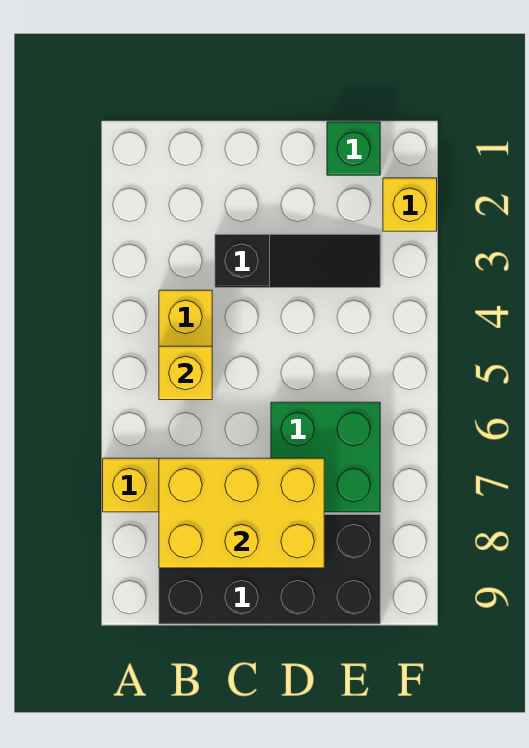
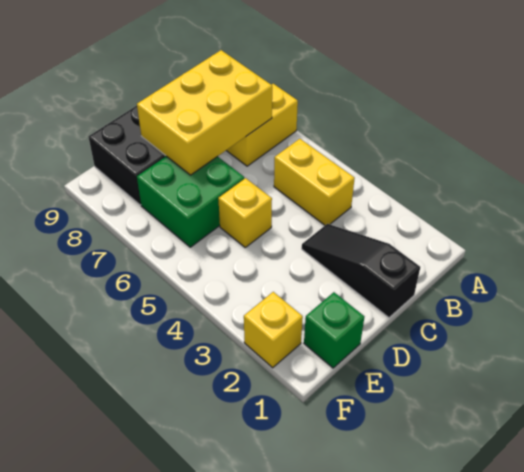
yellow brick B5 level 2 -> yellow brick D5 level 1
black slope C3:E3 level 1 top C -> black slope C1:C3 level 1 top 1

